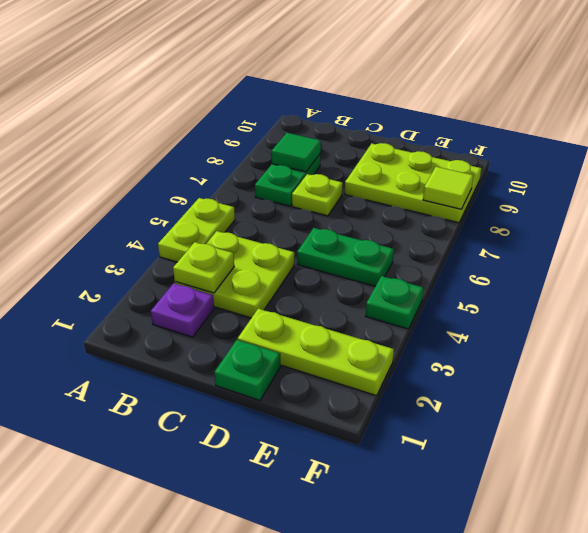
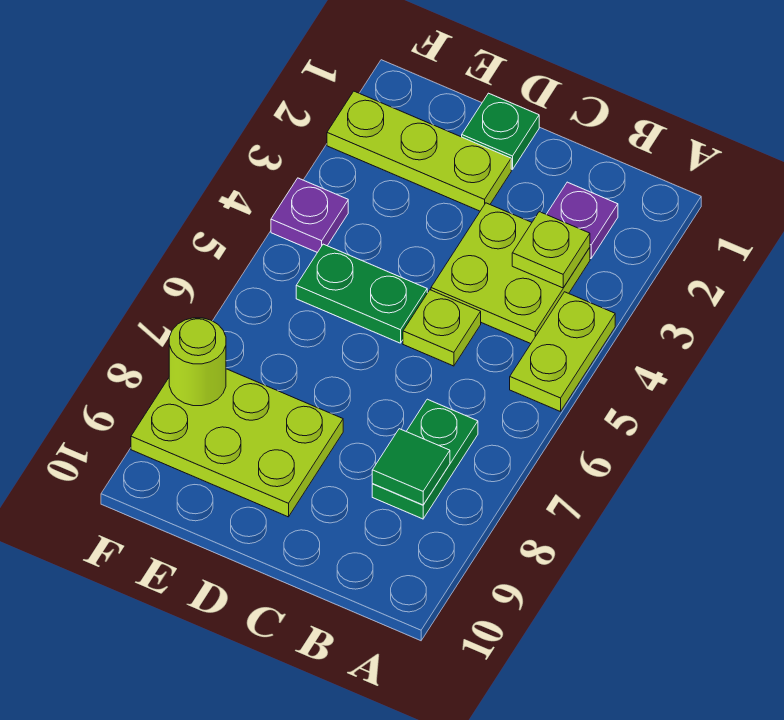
lime plate C7 level 1 -> lime plate C5 level 1
green plate F4 level 1 -> purple plate F4 level 1
lime tile F8 level 2 -> lime round brick F8 level 2

